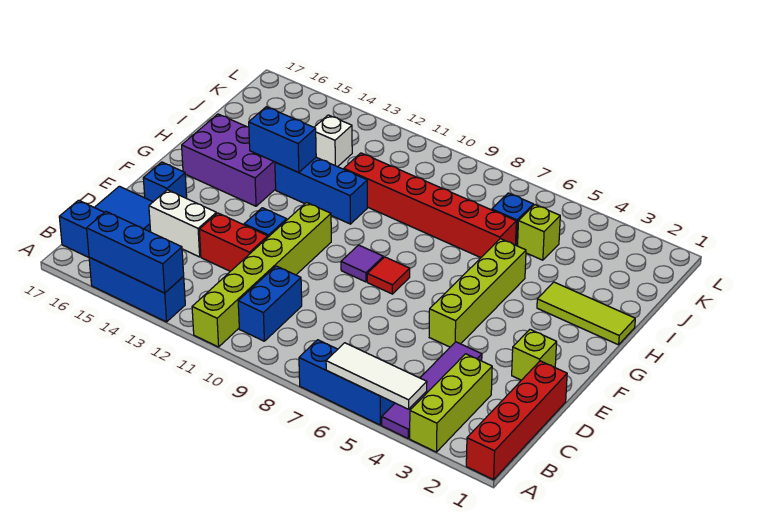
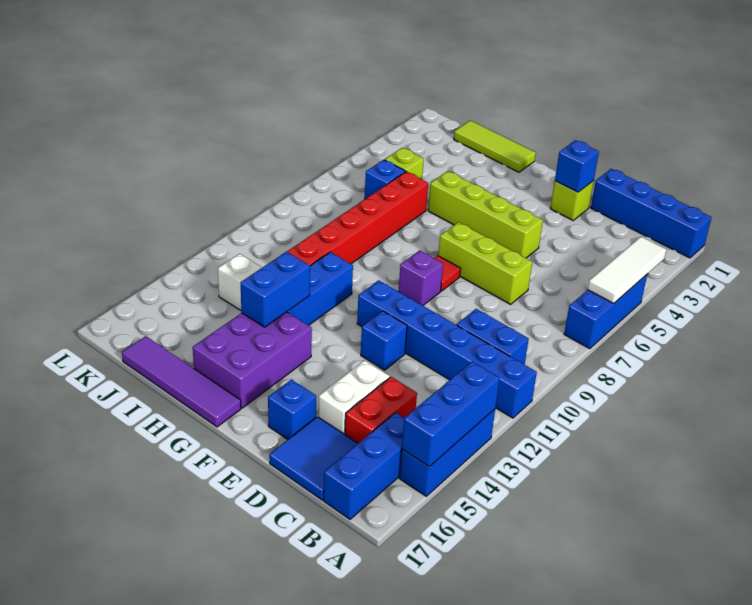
red brick A1:D1 level 1 -> blue brick A1:D1 level 1
lime brick A3:C3 level 1 -> lime brick D7:F7 level 1
purple tile A4:D4 level 1 -> purple tile G17:J17 level 1
lime brick A11:F11 level 1 -> blue brick A11:F11 level 1
red brick D12:D13 level 1 -> red brick C14:C15 level 1
none -> blue brick E2 level 2
purple tile F9 level 1 -> purple brick F9 level 1
lime tile H1:H3 level 1 -> lime tile H1:J1 level 1

